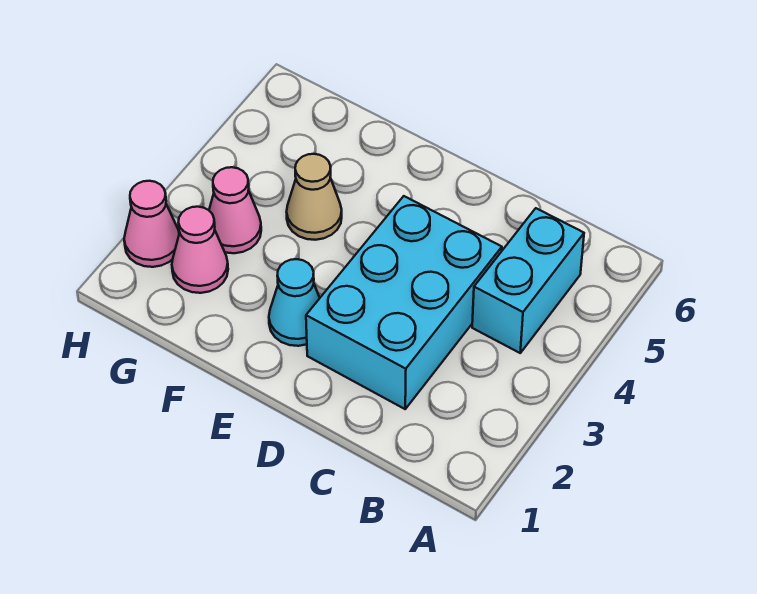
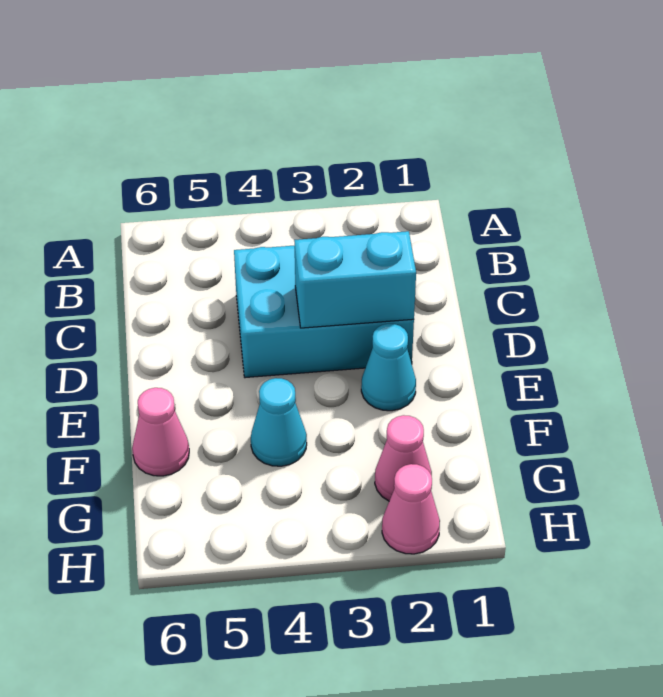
cyan brick B4:B5 level 1 -> cyan brick D2:D3 level 2
tan cone F4 level 1 -> cyan cone F4 level 1
pink cone G3 level 1 -> pink cone F6 level 1

